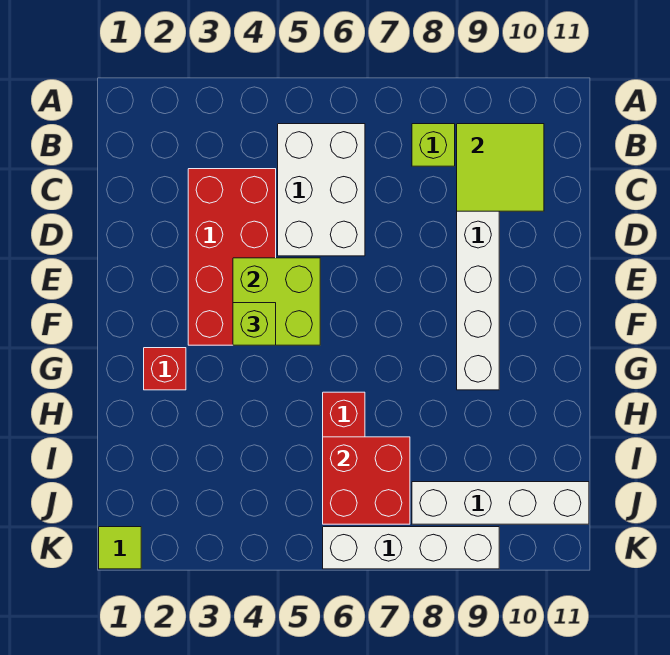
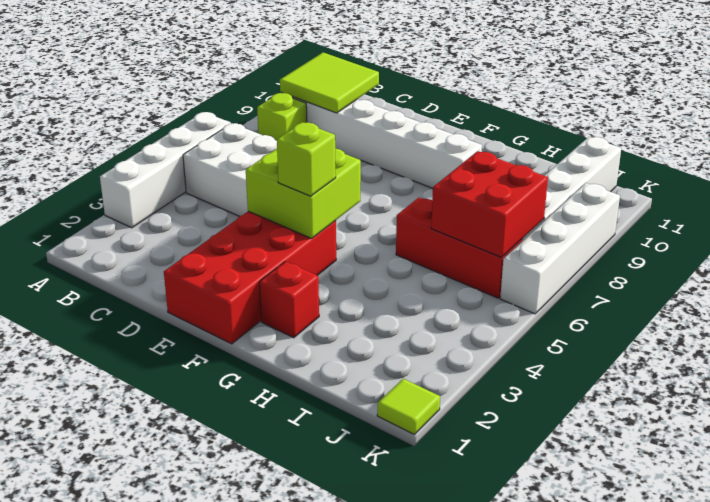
none -> white brick A3:A6 level 1
red brick C3:F4 level 1 -> red brick E1:F4 level 1

